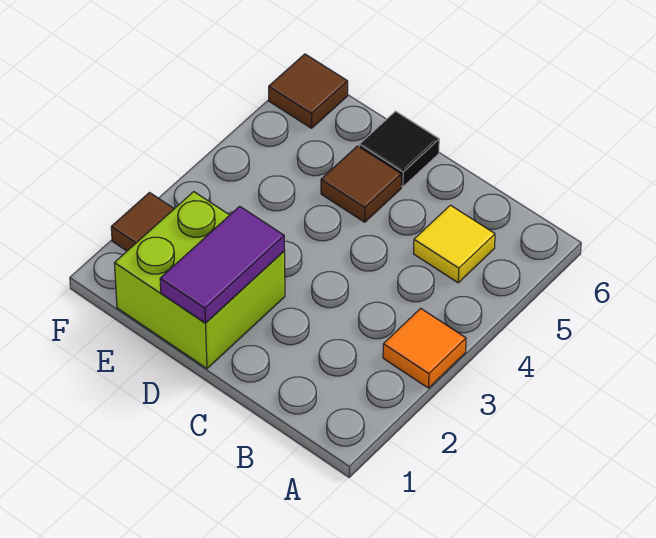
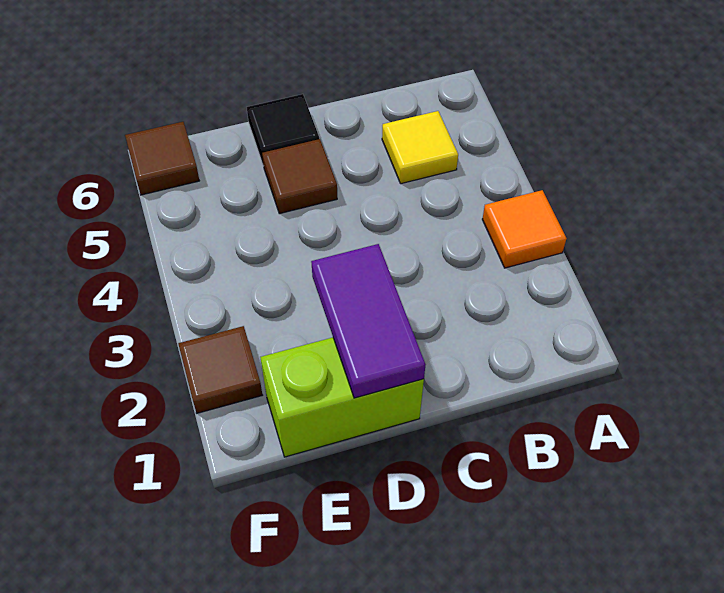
lime brick D1:E2 level 1 -> lime brick D1:E1 level 1

